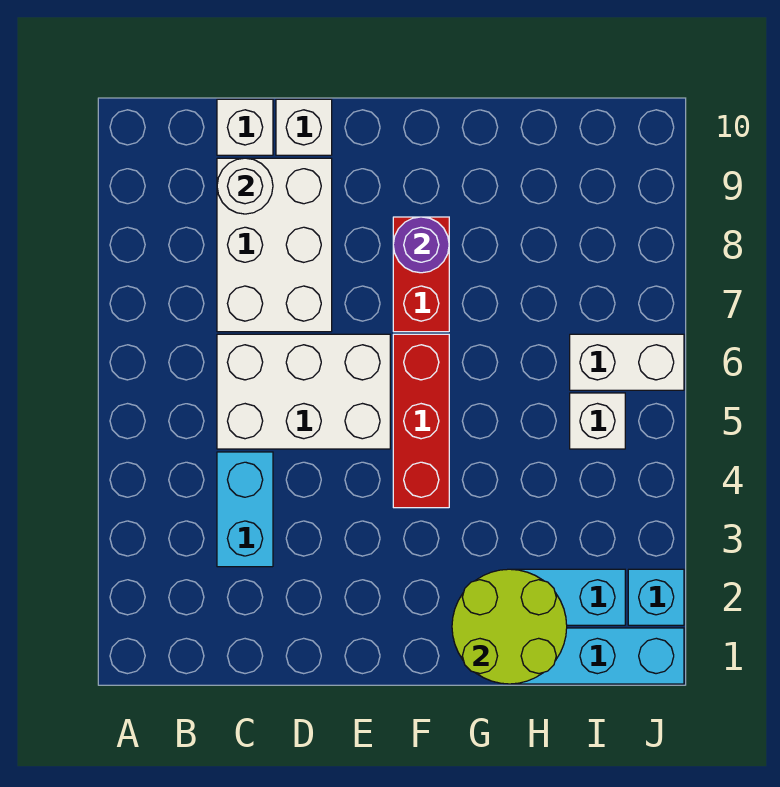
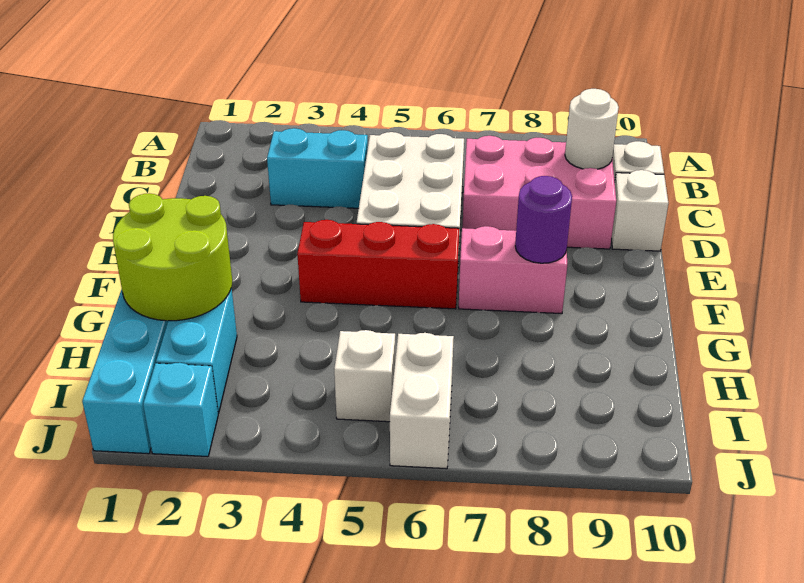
white brick C7:D9 level 1 -> pink brick C7:D9 level 1
red brick F7:F8 level 1 -> pink brick F7:F8 level 1

